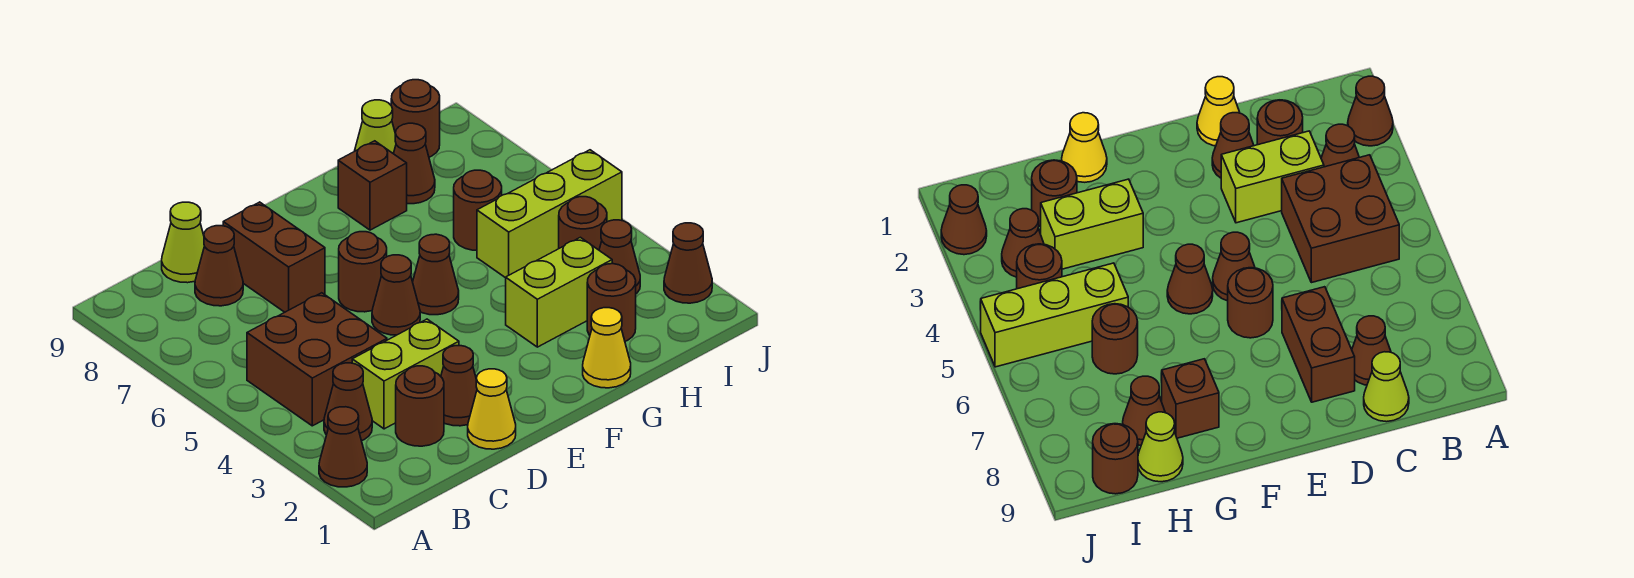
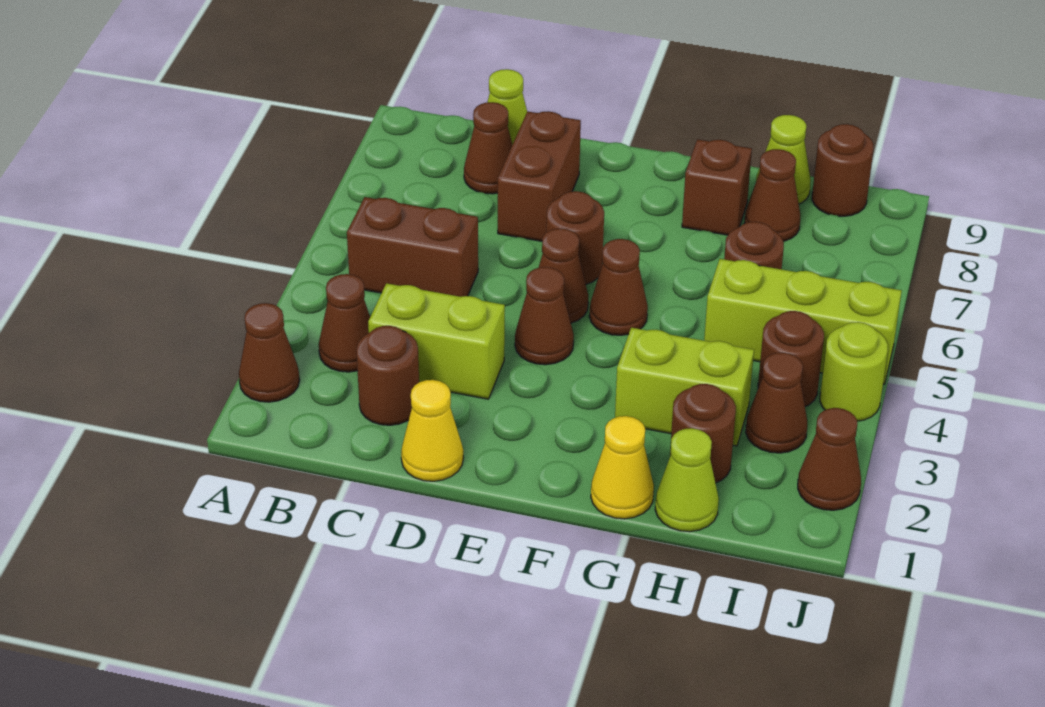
brown brick B4:C5 level 1 -> brown brick B5:C5 level 1
brown cone D2 level 1 -> brown cone E4 level 1
none -> lime cone H1 level 1
none -> lime round brick J4 level 1

